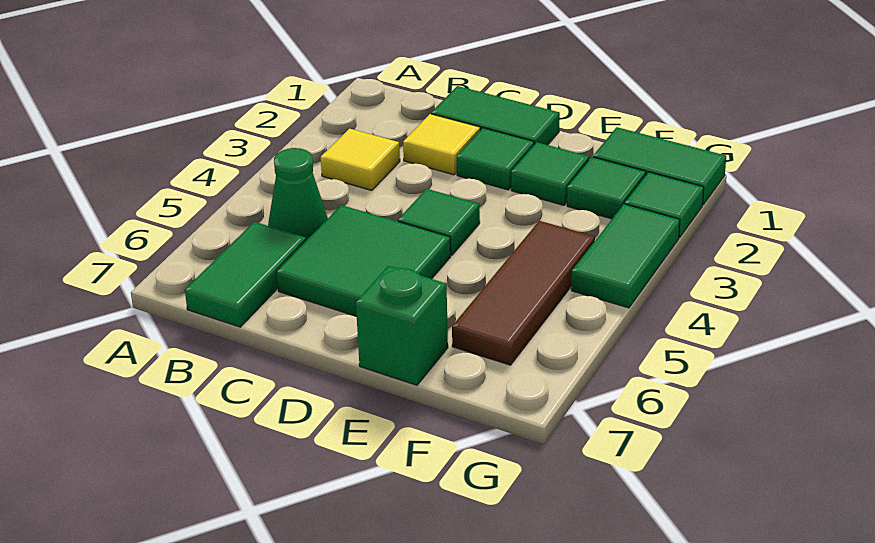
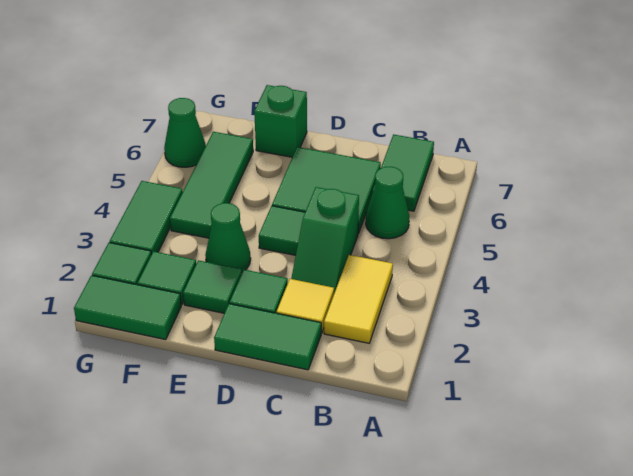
yellow tile B3 level 1 -> yellow tile B2:B3 level 1
none -> green slope C3:C4 level 1 top 4
none -> green cone E3 level 1
brown tile F4:F6 level 1 -> green tile F4:F6 level 1
none -> green cone G6 level 1

